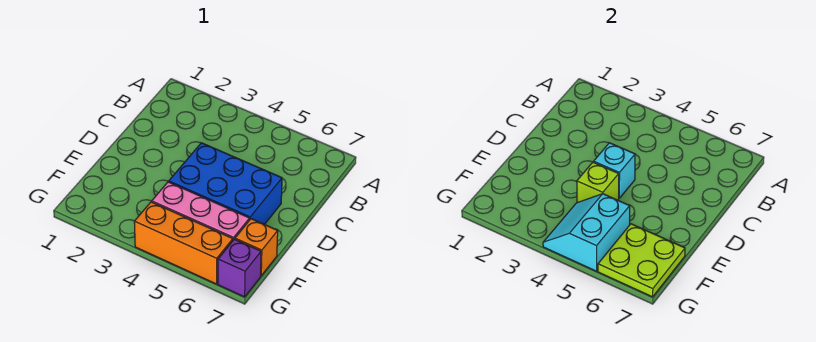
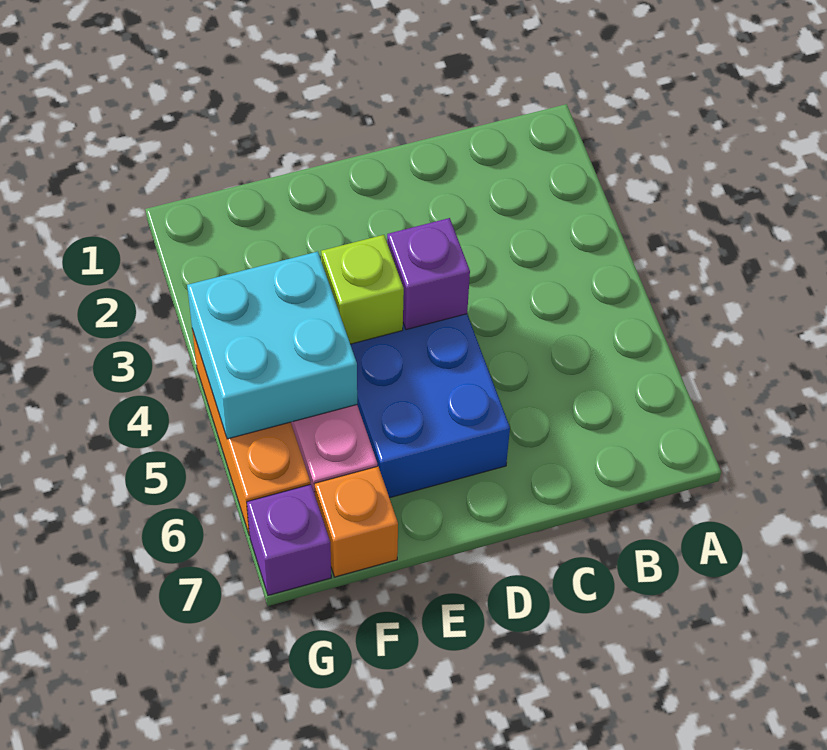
cyan brick D4 level 2 -> purple brick D4 level 2
cyan slope F4:G5 level 2 top 5 -> cyan brick F4:G5 level 2
lime plate F6:G7 level 2 -> none

